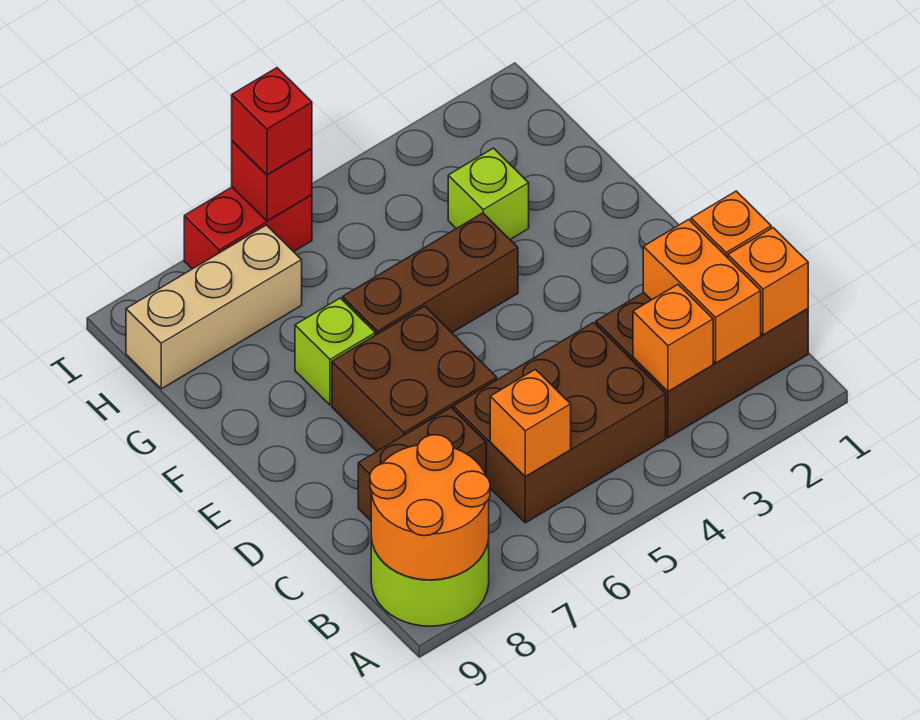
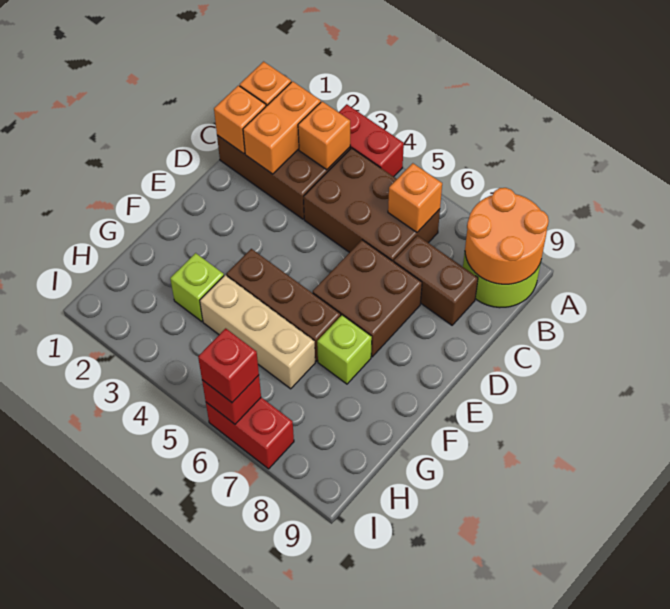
none -> red brick A3:A4 level 1
tan brick H7:H9 level 1 -> tan brick G4:G6 level 1

